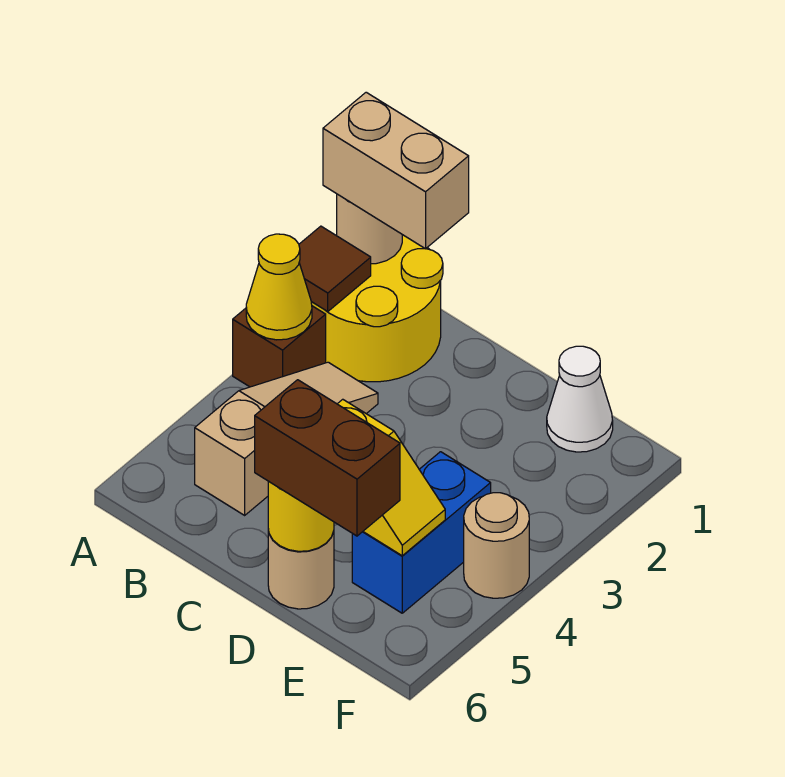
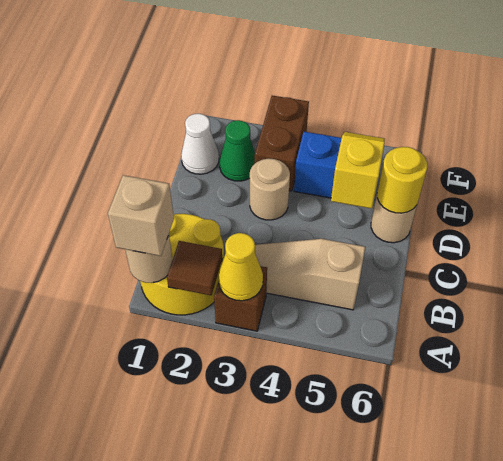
tan brick A1:B1 level 3 -> tan brick A1 level 3
brown brick D6:E6 level 3 -> brown brick E3:F3 level 1
none -> green cone E2 level 1
tan round brick F4 level 1 -> tan round brick D3 level 1

